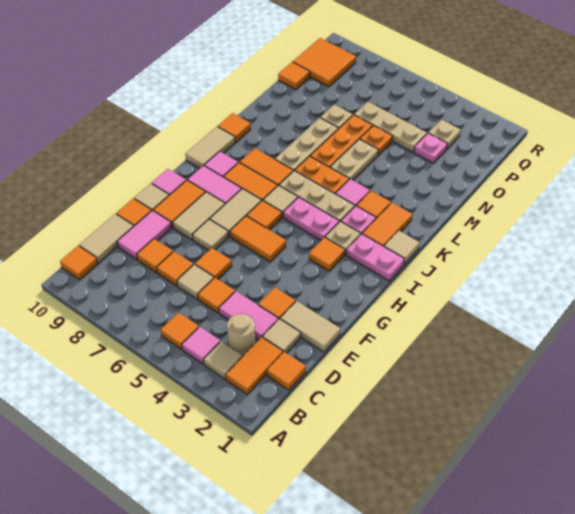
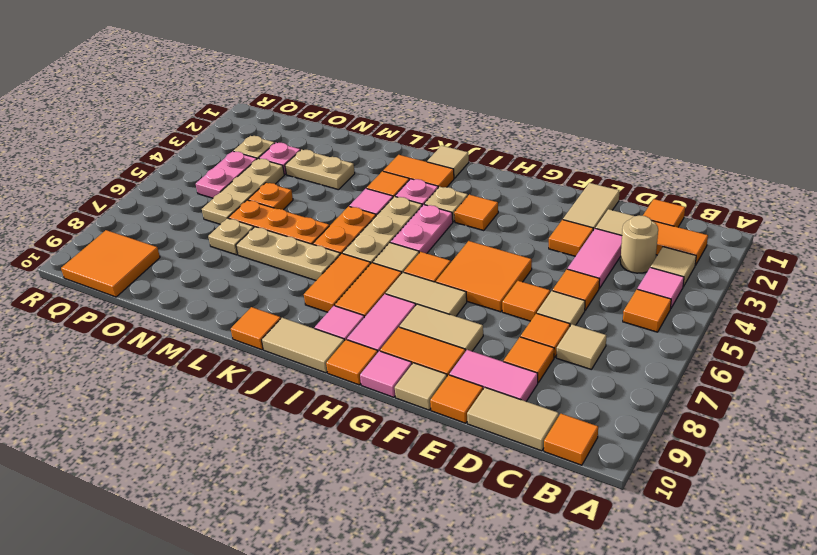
tan tile F7 level 1 -> tan tile C7 level 1
orange tile G5:G6 level 1 -> orange tile F5:G6 level 1
pink plate I1:I2 level 1 -> pink plate P4:P5 level 1
tan plate L5:M5 level 1 -> tan plate M3:N3 level 1
orange tile O10 level 1 -> orange tile H10 level 1

